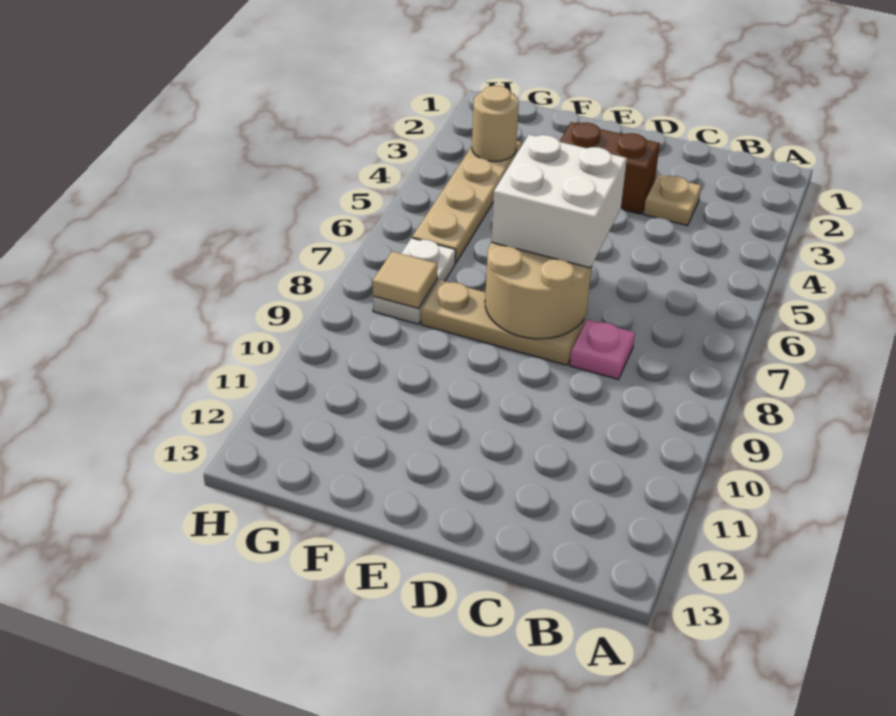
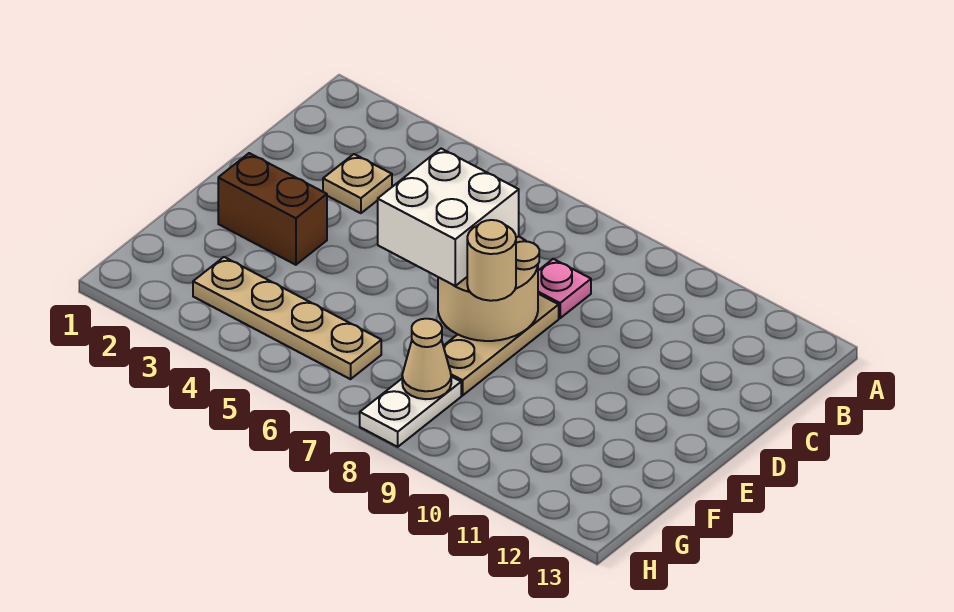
brown brick D3:E3 level 1 -> brown brick E2:E3 level 1
tan round brick G3 level 2 -> tan round brick E8 level 3
white plate G7:G8 level 1 -> white plate G8:H8 level 1
tan tile G8 level 2 -> tan cone G8 level 2

